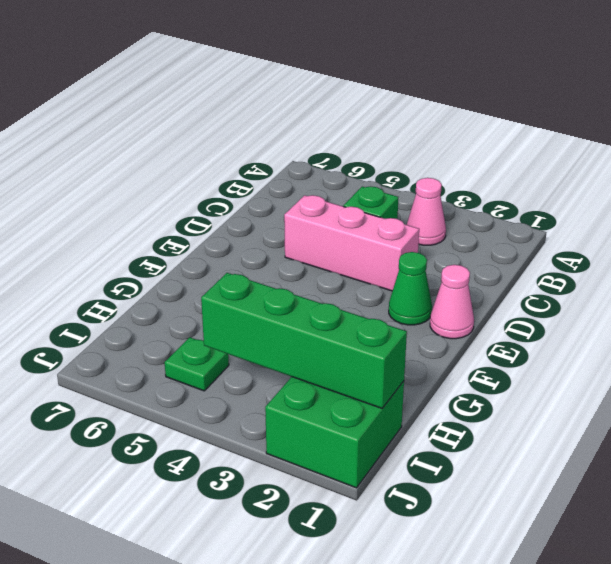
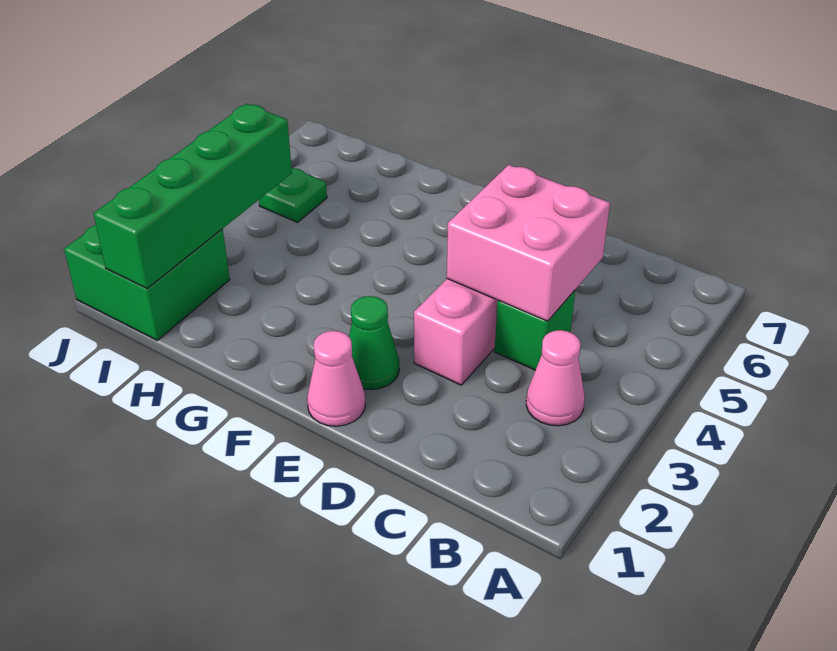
none -> pink brick C4:D5 level 2

